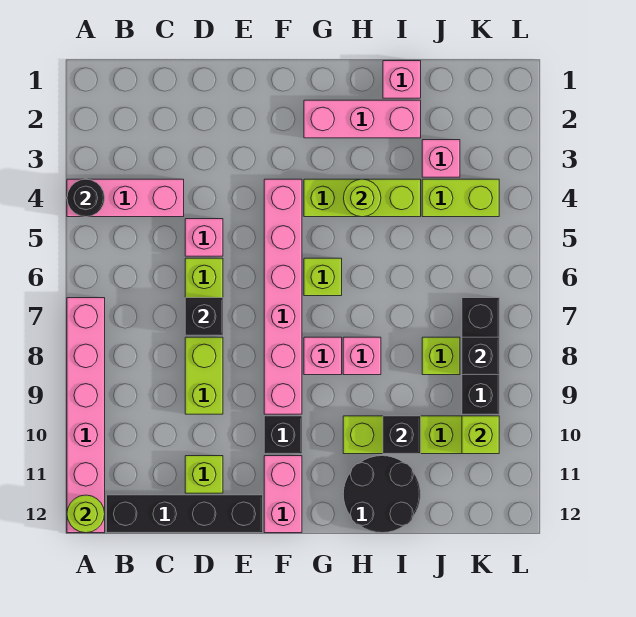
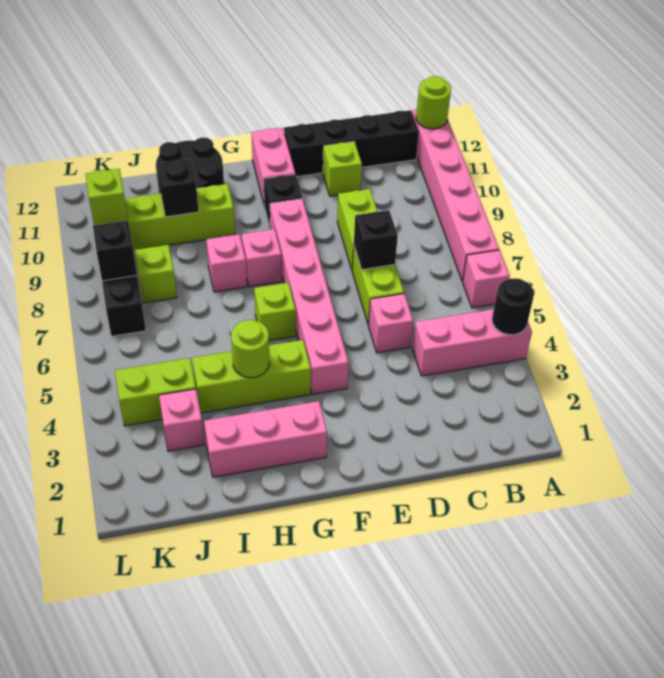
pink brick I1 level 1 -> pink brick A6 level 1

